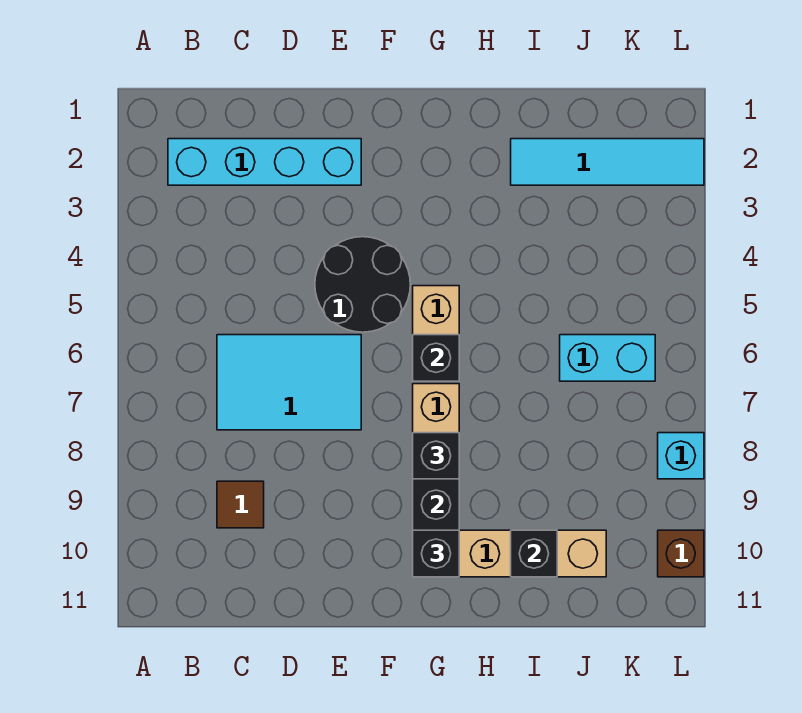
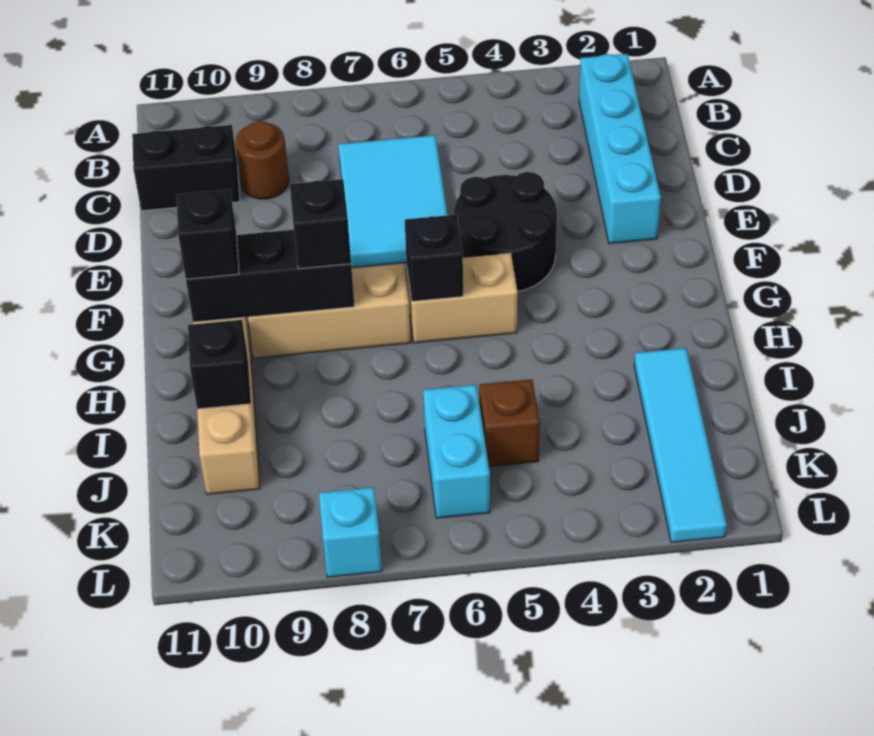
brown tile C9 level 1 -> brown round brick C9 level 1
none -> black brick C10:C11 level 1
brown brick L10 level 1 -> brown brick J5 level 1

